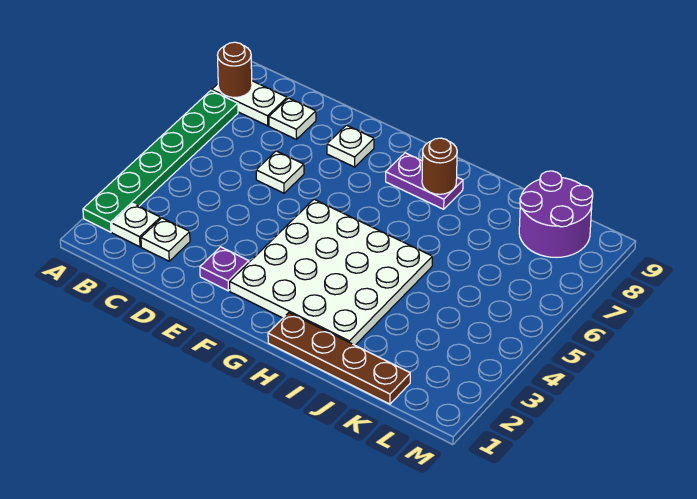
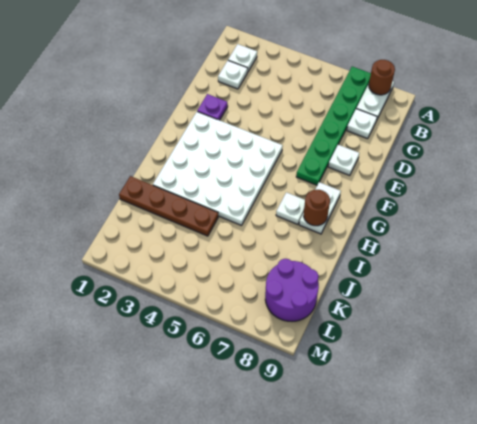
green plate A2:A7 level 1 -> green plate A7:F7 level 1
white plate D6 level 1 -> white plate H7 level 1
purple plate G8:H8 level 1 -> white plate G8:H8 level 1
brown plate H1:K1 level 1 -> brown plate J1:J4 level 1

